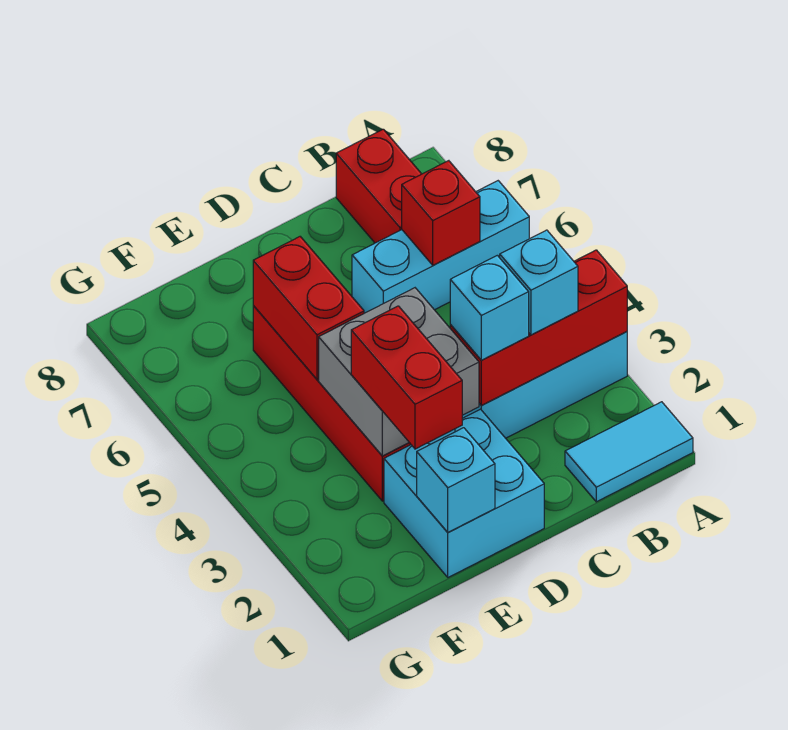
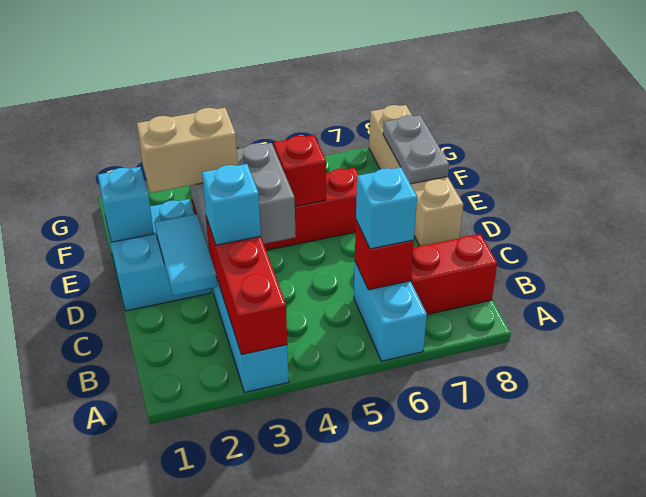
cyan tile A1:B1 level 1 -> cyan tile C2:D2 level 2
cyan brick A6:C6 level 1 -> cyan brick A6:B6 level 1
cyan brick B3 level 3 -> cyan brick B6 level 3
none -> tan brick D8:G8 level 1
red brick E2:E3 level 3 -> tan brick E2:E3 level 3
red brick E5:E6 level 2 -> red brick E5 level 2
none -> grey plate E8:F8 level 2

